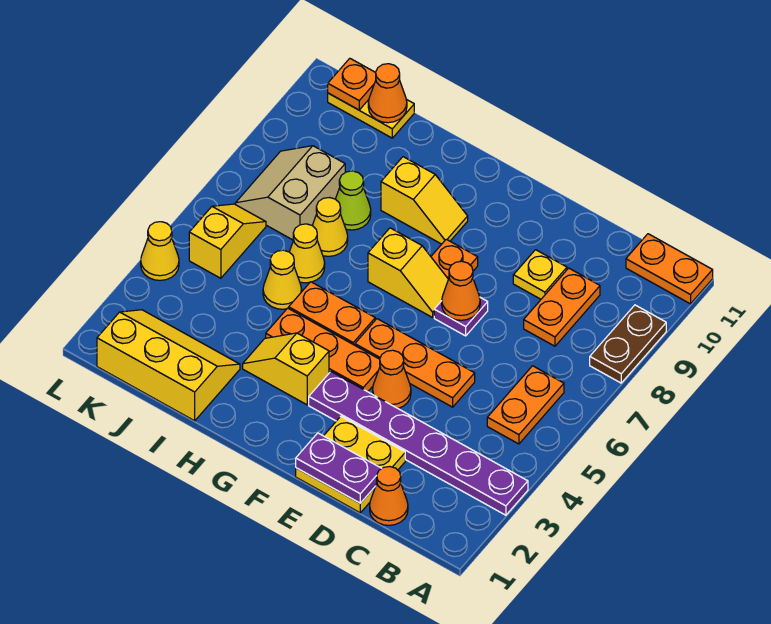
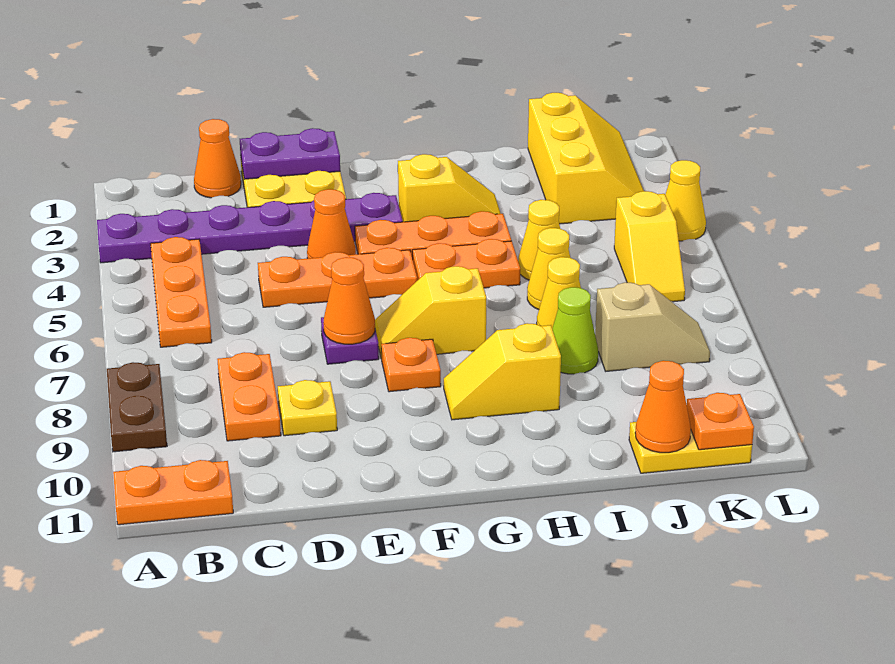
orange plate B5:B6 level 1 -> orange plate B4:B6 level 1
yellow slope I1:K2 level 1 top 1 -> yellow slope J1:K3 level 1 top J
tan slope J7:K8 level 1 top J -> tan slope J8:K8 level 1 top J

